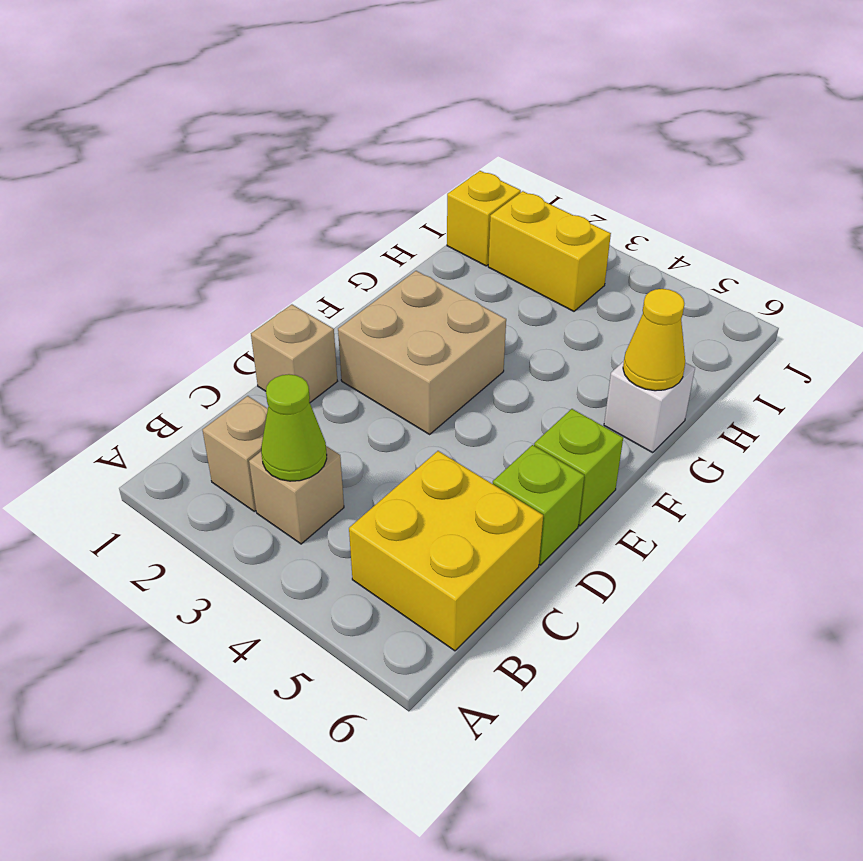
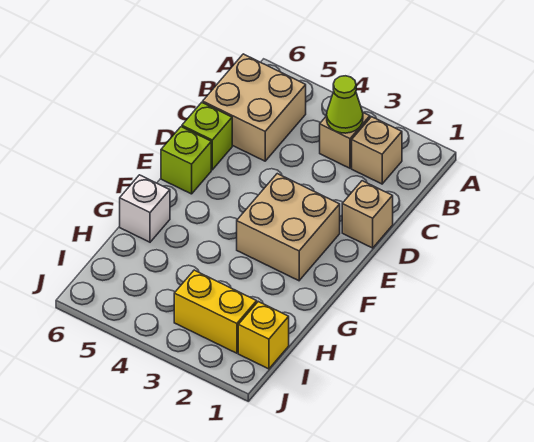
yellow brick B5:C6 level 1 -> tan brick B5:C6 level 1
yellow cone G6 level 2 -> none

